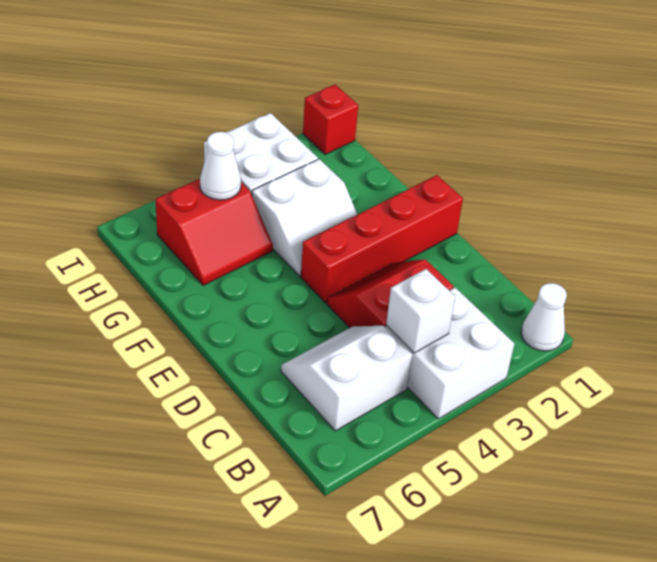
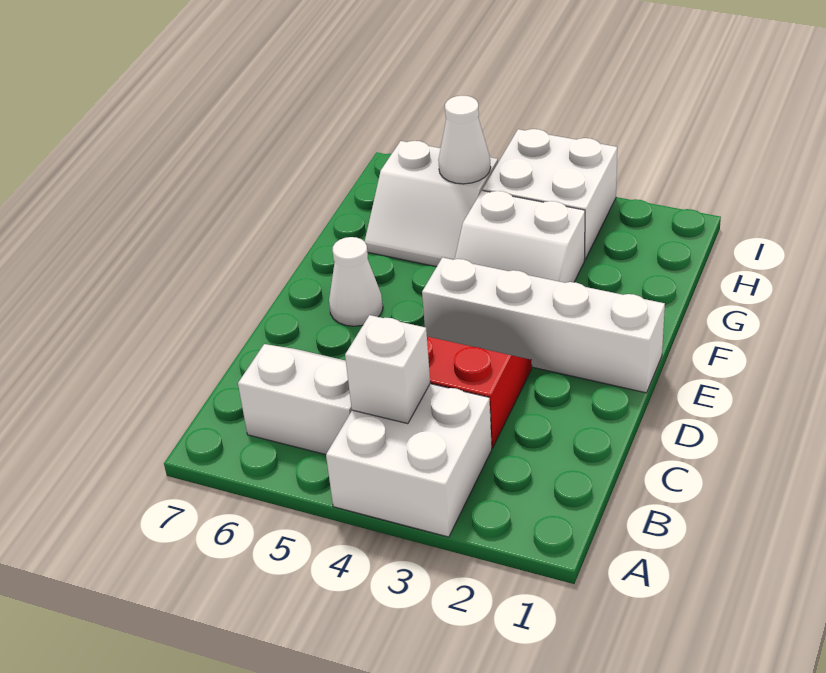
white cone A1 level 1 -> white cone E6 level 1
red brick E1:E4 level 1 -> white brick E1:E4 level 1
red slope G5:H6 level 1 top H -> white slope G5:H6 level 1 top H
red brick I1 level 1 -> none

